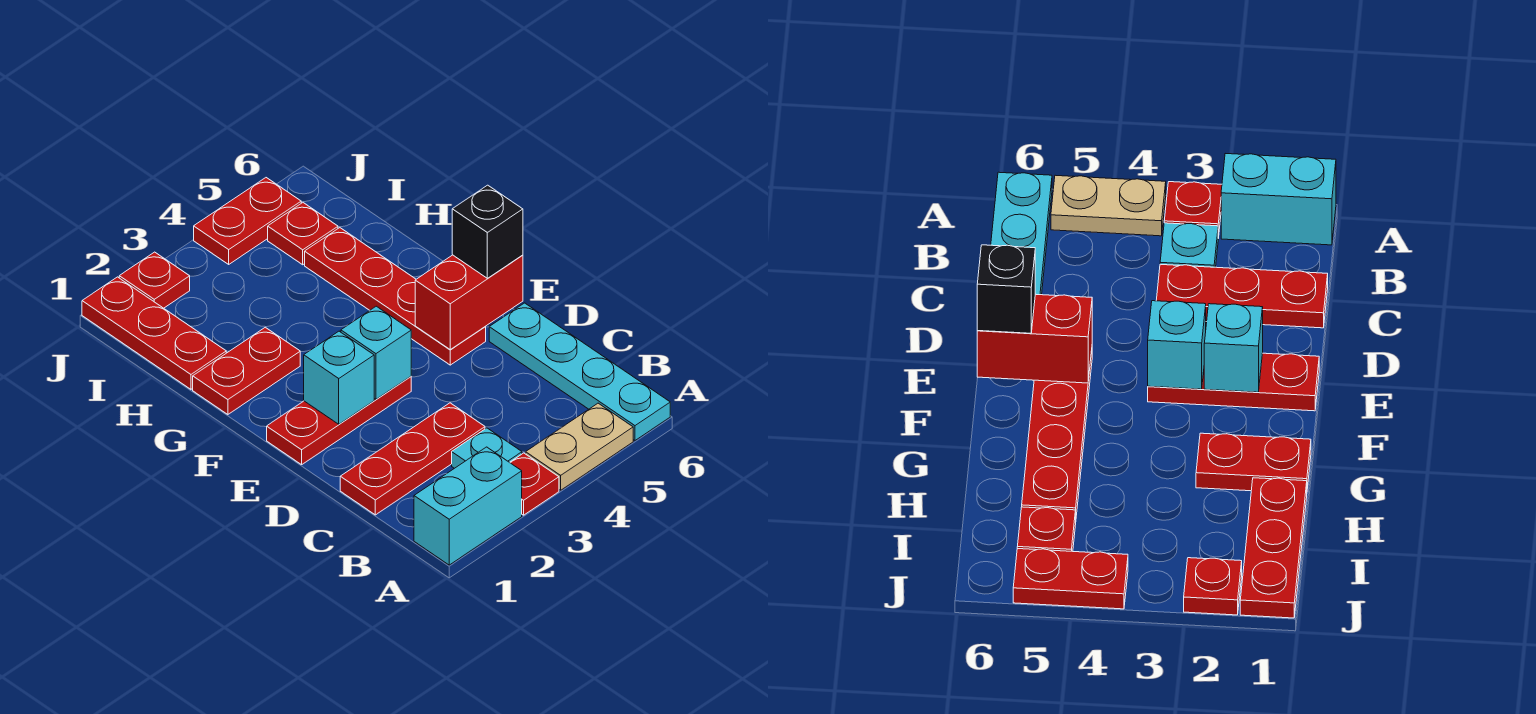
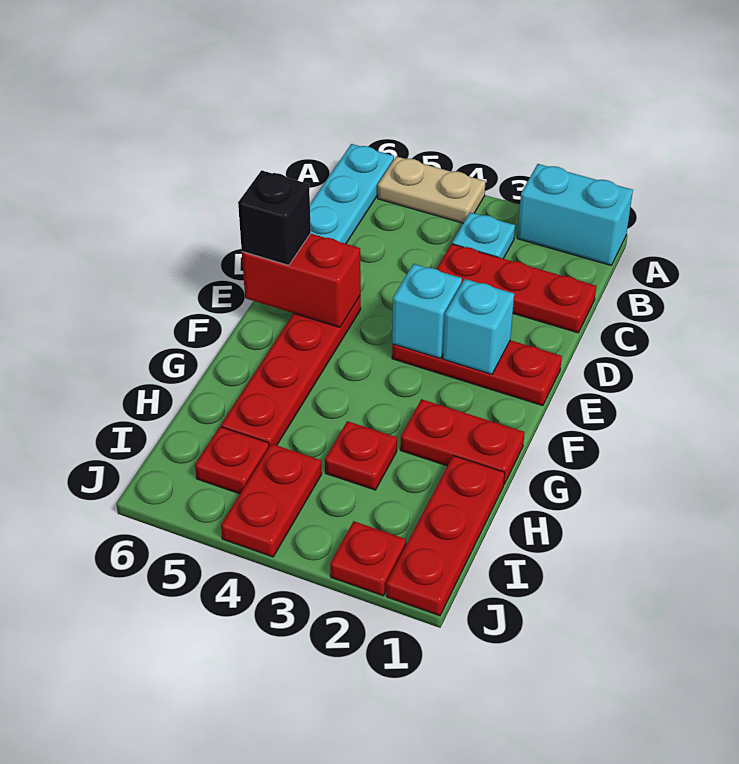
red plate A3 level 1 -> red plate H3 level 1
red plate J4:J5 level 1 -> red plate I4:J4 level 1

